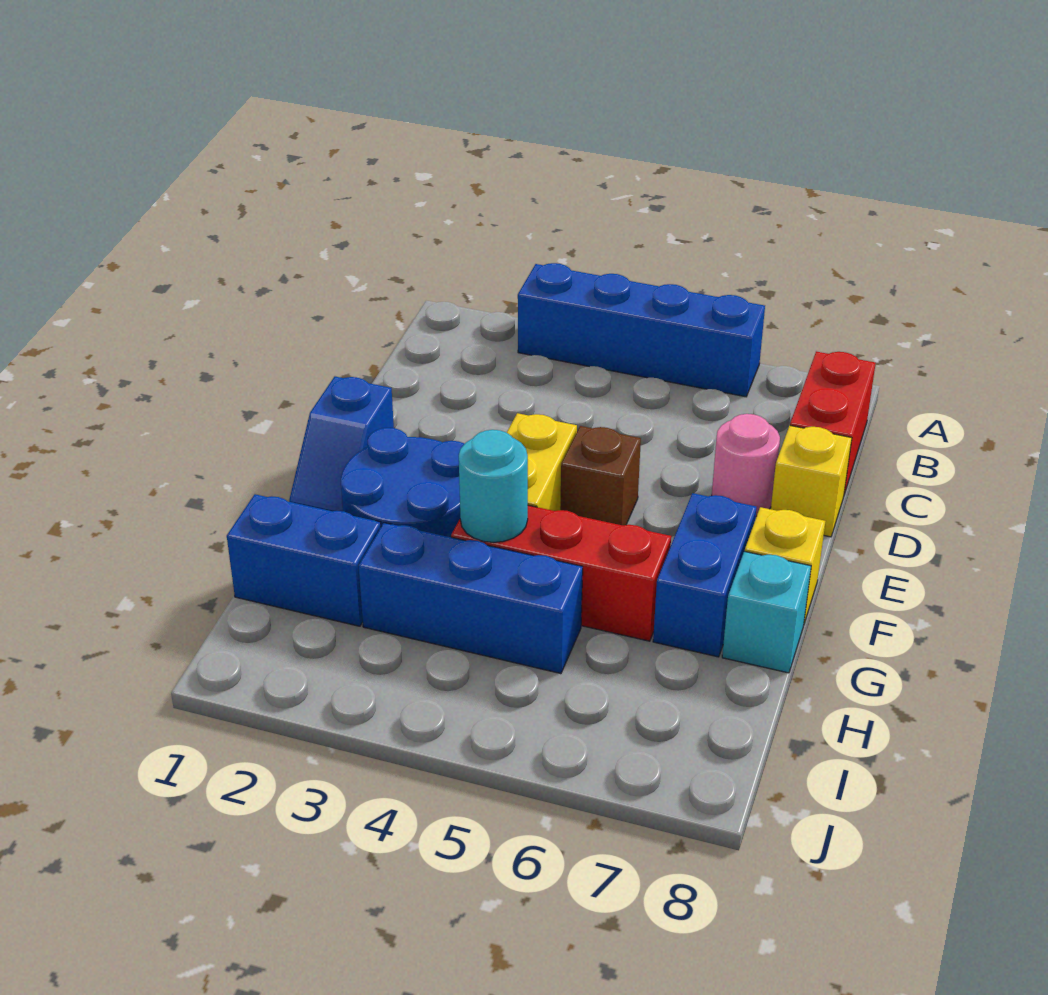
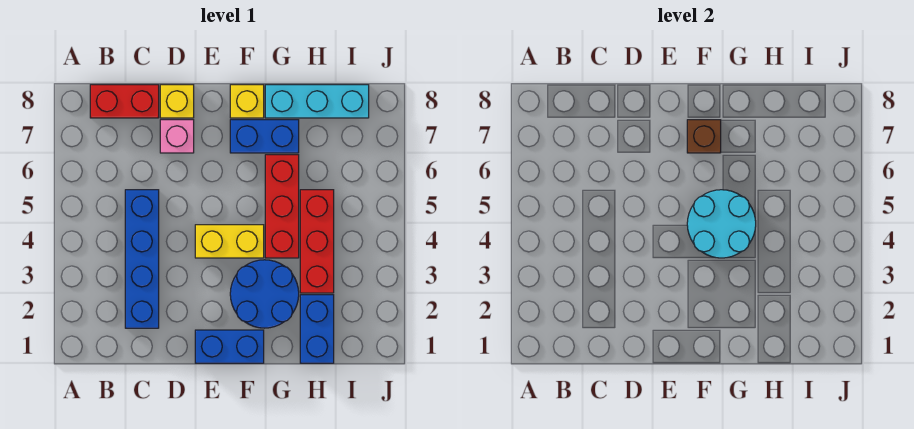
blue brick A3:A6 level 1 -> blue brick C2:C5 level 1
pink round brick D7 level 1 -> pink brick D7 level 1
blue slope E1:F1 level 1 top E -> blue brick E1:F1 level 1
brown brick E5 level 1 -> brown brick F7 level 2
cyan round brick G4 level 2 -> cyan round brick F4:G5 level 2
cyan brick G8 level 1 -> cyan brick G8:I8 level 1
blue brick H3:H5 level 1 -> red brick H3:H5 level 1

